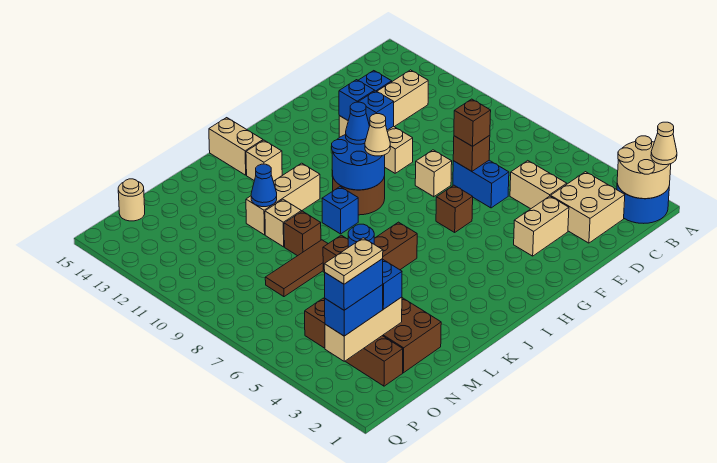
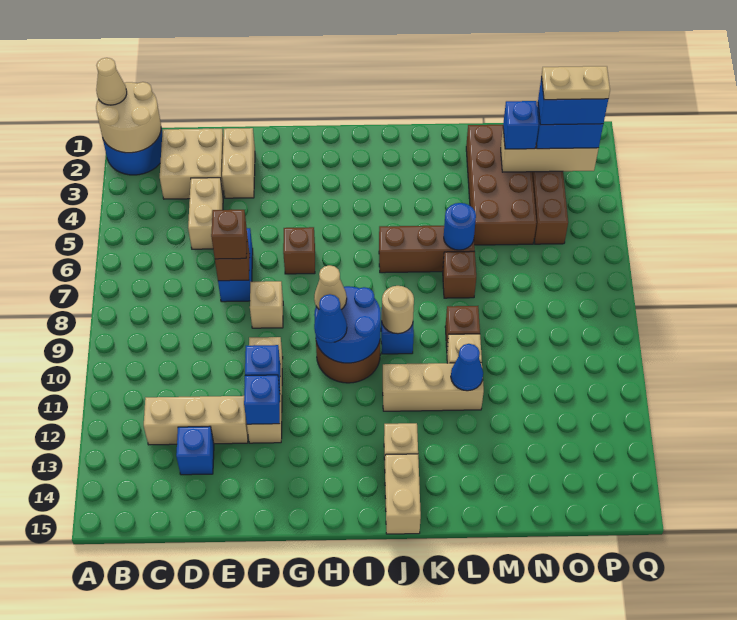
tan brick E3:F3 level 1 -> tan brick E2:E3 level 1
brown tile L8:N8 level 1 -> none
tan round brick O15 level 1 -> tan round brick J9 level 2

